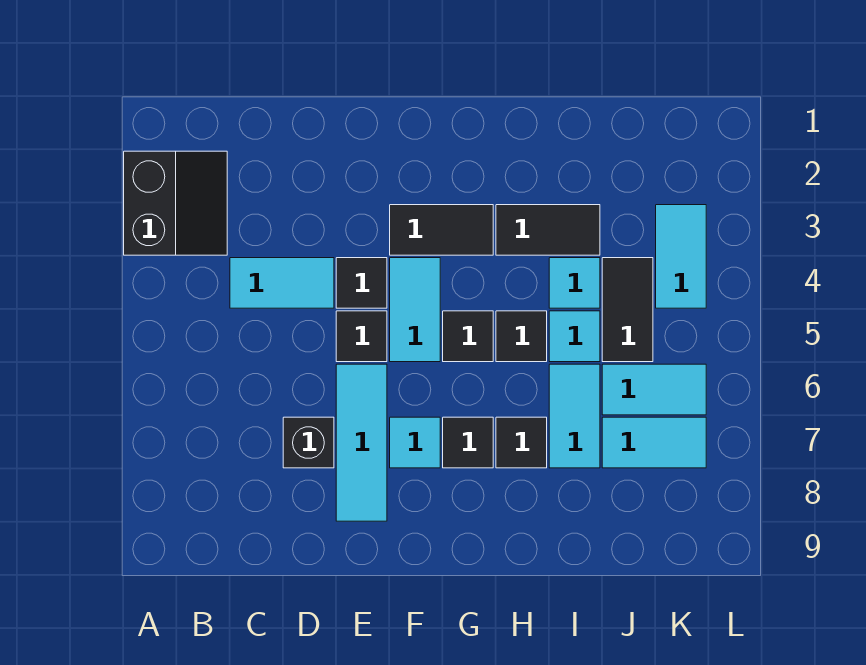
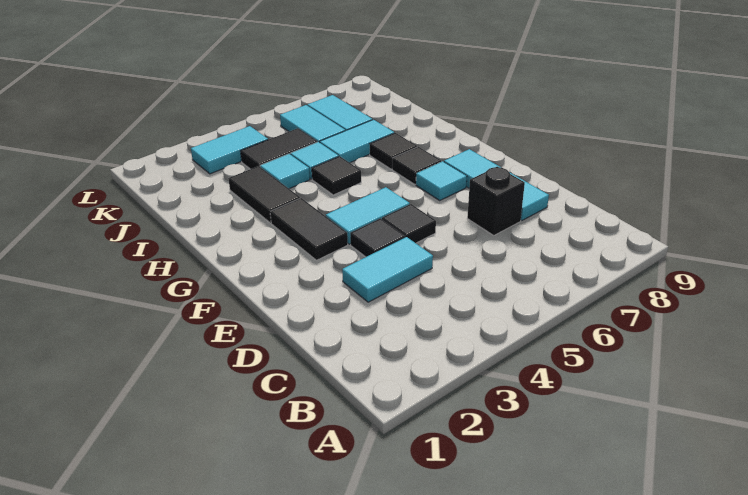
black slope A2:B3 level 1 top A -> none
cyan tile C4:D4 level 1 -> cyan tile D3:D4 level 1
cyan tile E6:E8 level 1 -> cyan tile D8:F8 level 1
black tile G5 level 1 -> none

